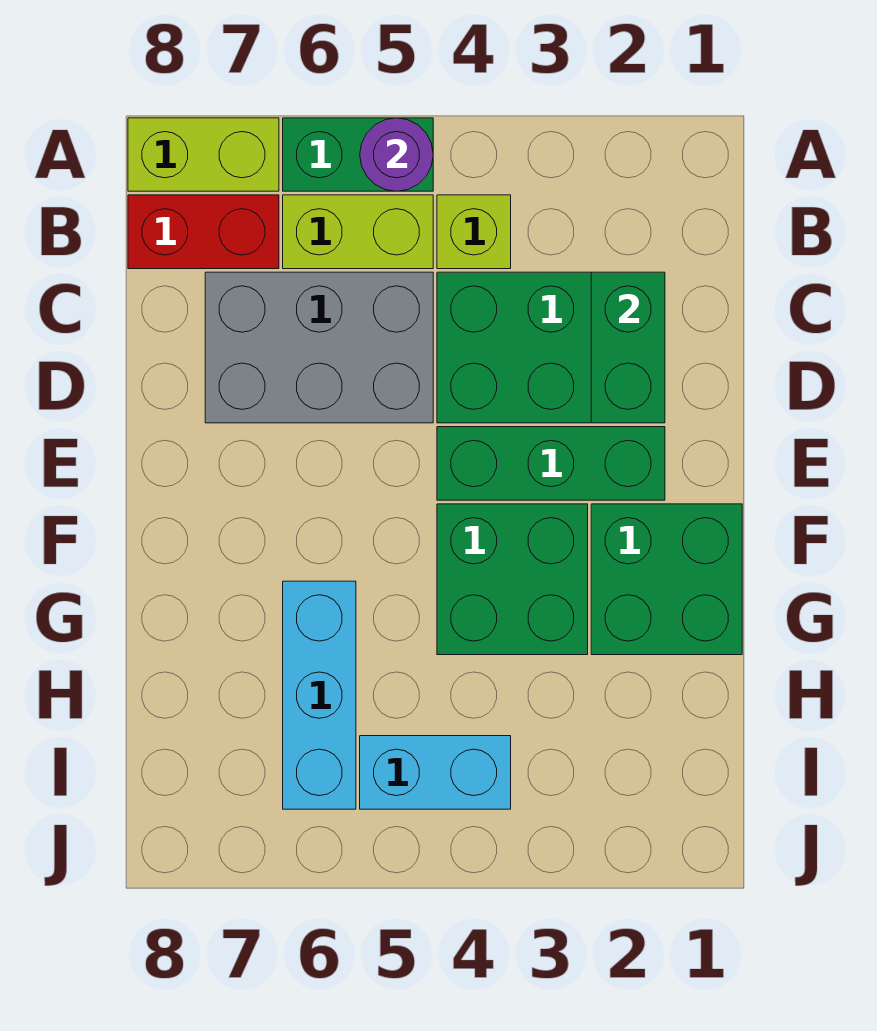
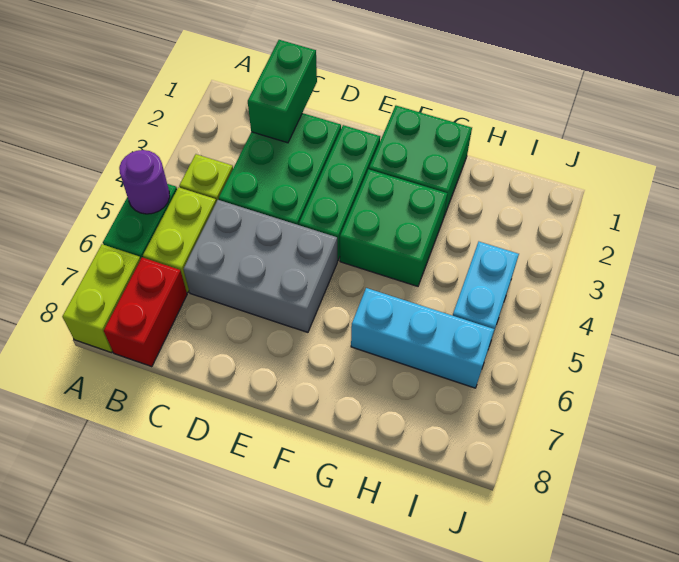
green brick C2:D2 level 2 -> green brick C1:C2 level 2
grey brick C5:D7 level 1 -> grey brick C5:E6 level 1

